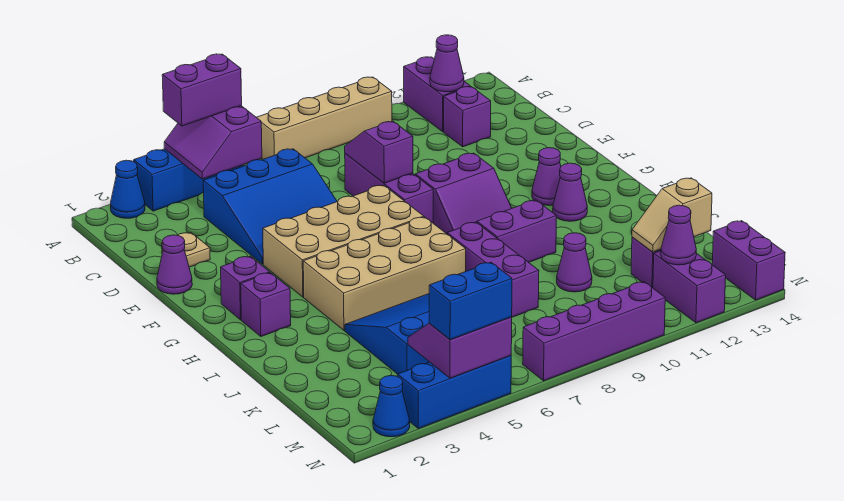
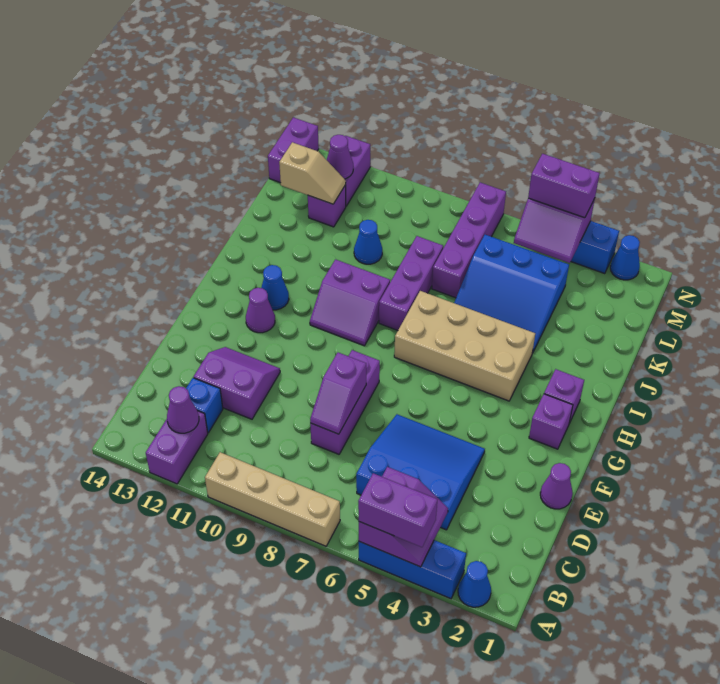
purple brick C12 level 1 -> blue brick C12 level 1
tan plate D2 level 1 -> none
tan brick F4:G7 level 1 -> none
purple slope F9:G10 level 1 top F -> purple slope D11:E12 level 1 top D
purple cone H12 level 1 -> blue cone H12 level 1
purple cone K10 level 1 -> blue cone K10 level 1
blue brick N4:N5 level 3 -> purple brick N4:N5 level 3
purple brick N7:N10 level 1 -> purple brick K7:N7 level 1

